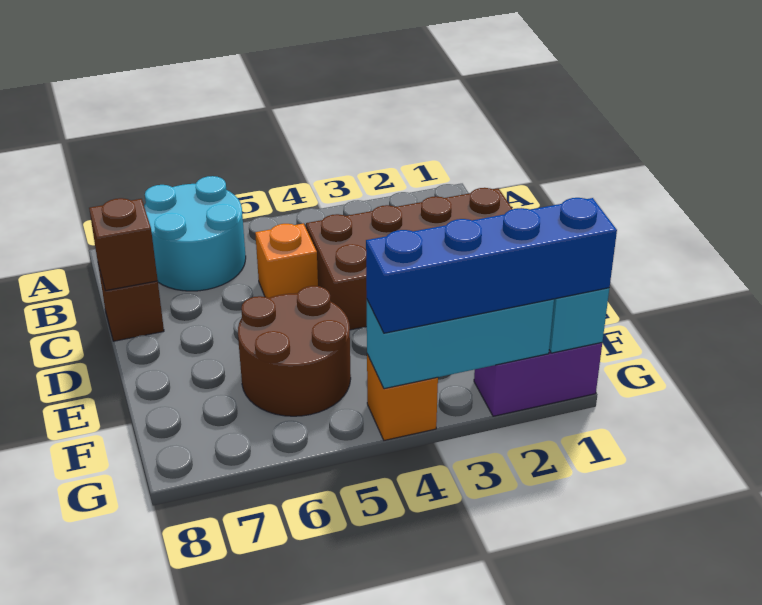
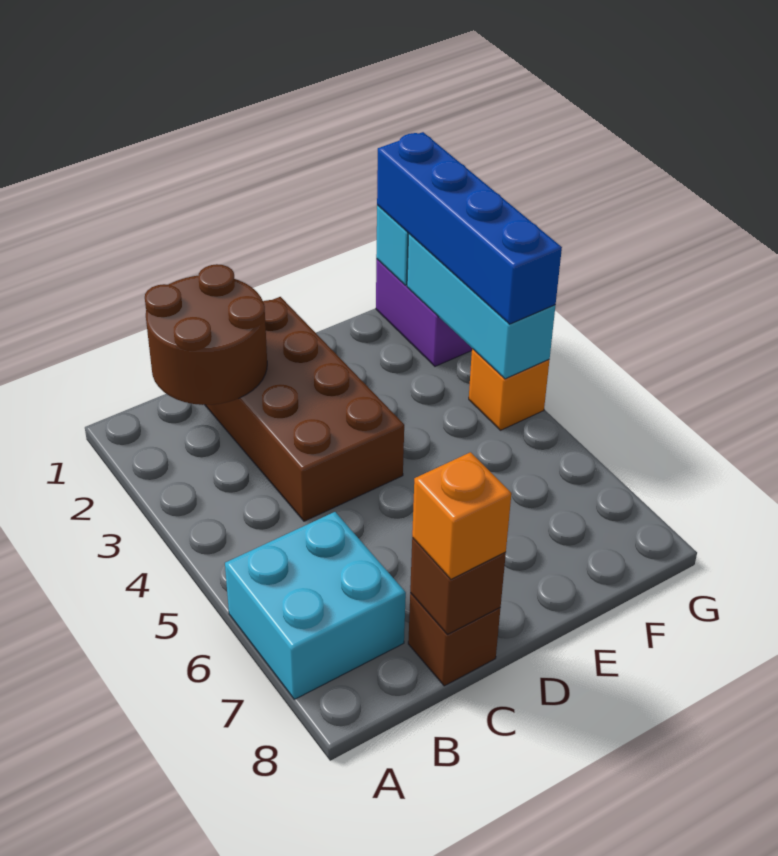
cyan round brick A6:B7 level 1 -> cyan brick A6:B7 level 1
orange brick C5 level 1 -> orange brick C8 level 3
brown round brick E5:F6 level 1 -> brown round brick B1:C2 level 2

